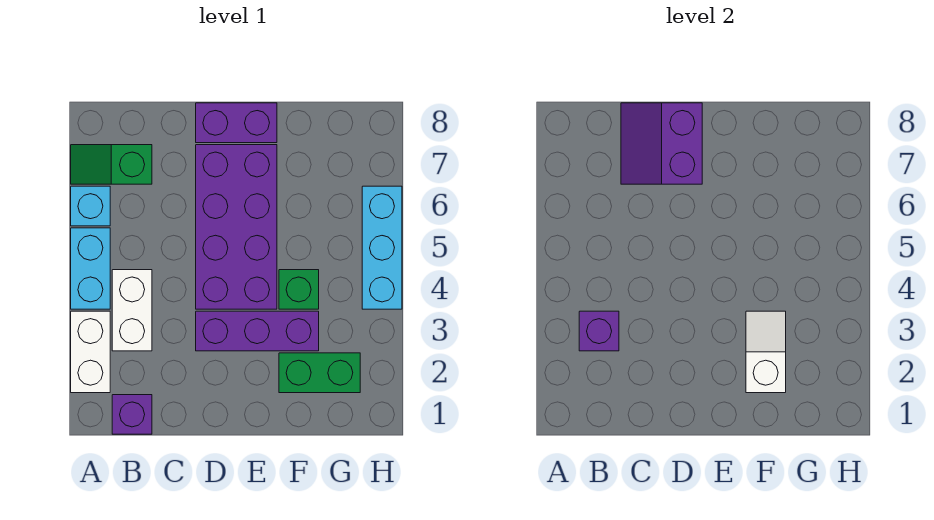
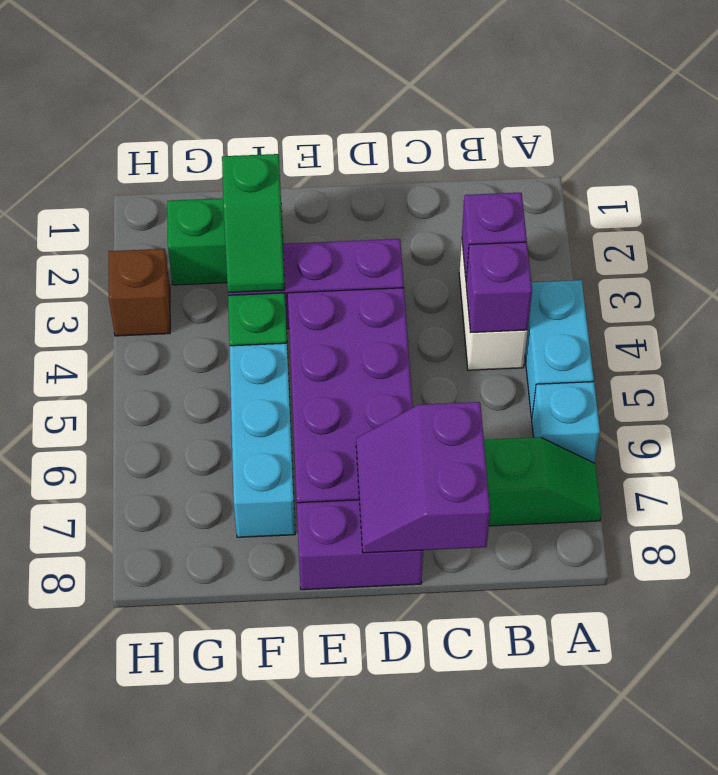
white brick A2:A3 level 1 -> none
purple brick B1 level 1 -> purple brick B4 level 2
purple slope C7:D8 level 2 top D -> purple slope C7:D8 level 2 top C
white slope F2:F3 level 2 top 2 -> green slope F2:F3 level 2 top 2
none -> brown brick H3 level 1
cyan brick H4:H6 level 1 -> cyan brick F5:F7 level 1

